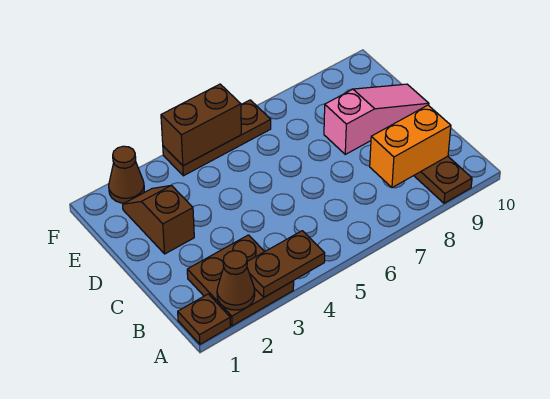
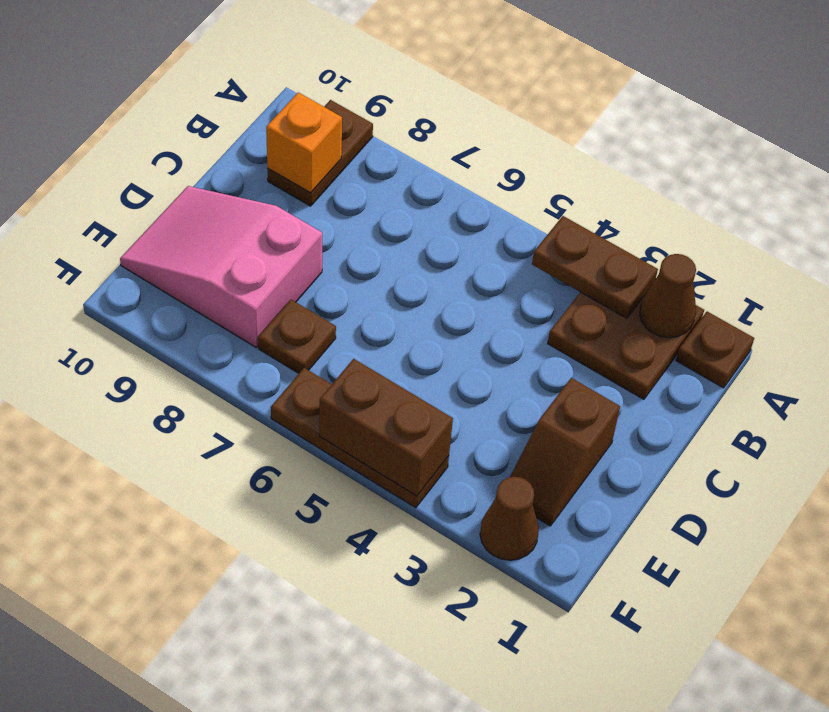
orange brick B8:B9 level 2 -> orange brick B9 level 2
pink slope D8:D10 level 1 top 8 -> pink slope D8:E10 level 1 top 8
none -> brown plate E7 level 1

